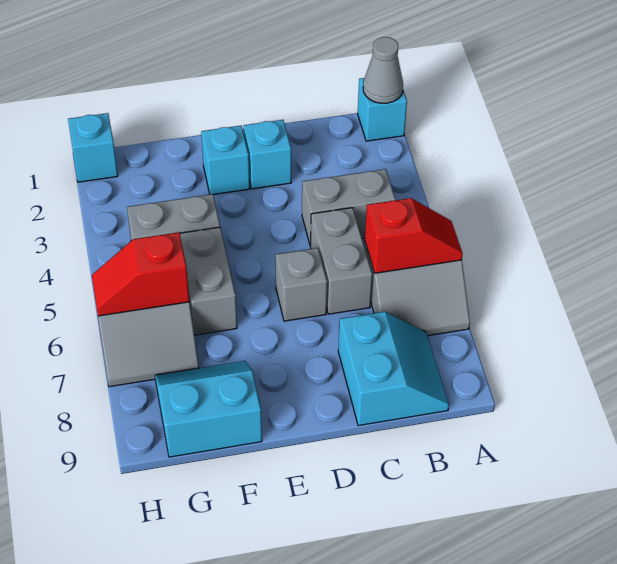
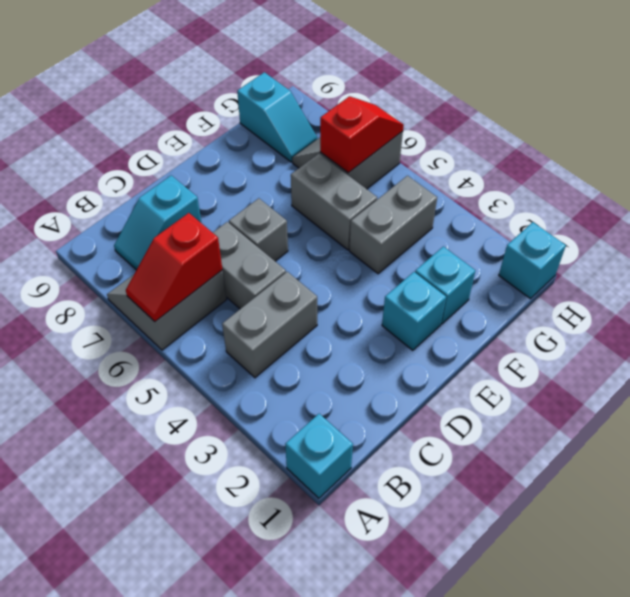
grey cone A1 level 2 -> none
cyan slope B8:C9 level 1 top C -> cyan slope B8:C8 level 1 top C
cyan brick D2 level 1 -> cyan brick F2 level 1
cyan slope F8:G9 level 1 top 9 -> cyan slope G8:G9 level 1 top 9

